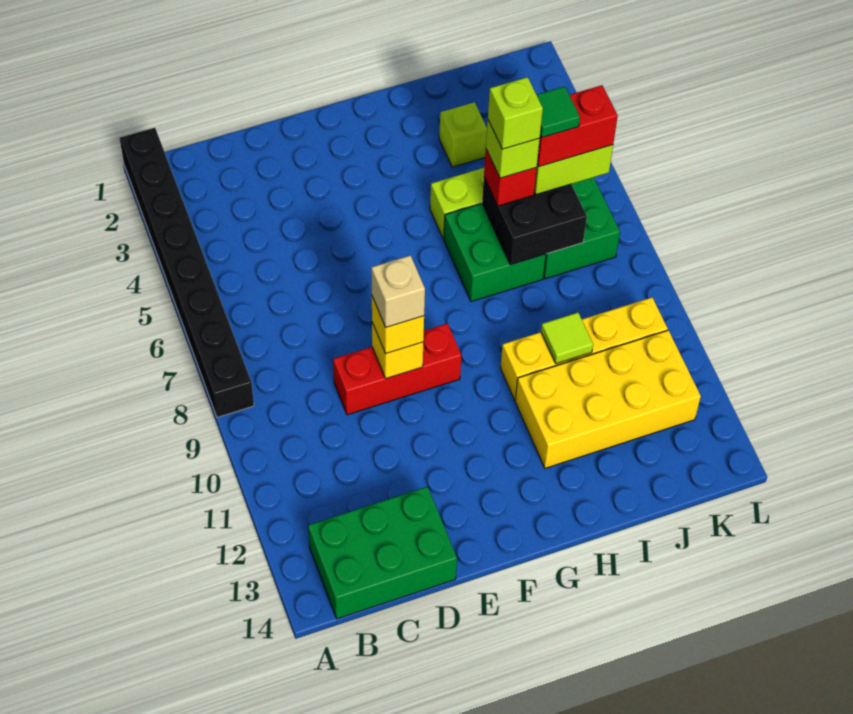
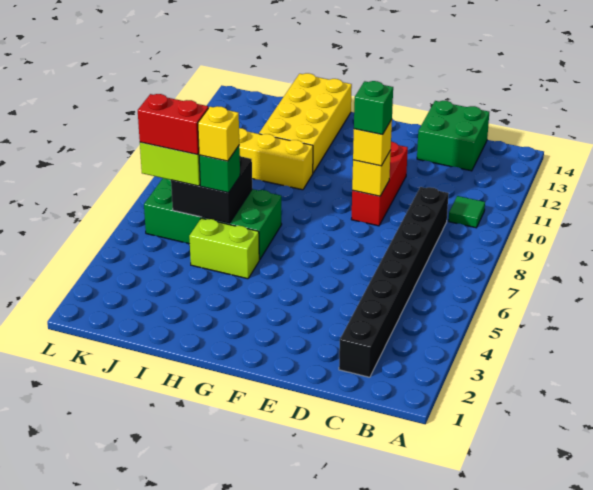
black brick A1:A8 level 1 -> black brick C2:C9 level 1
green brick B13:D14 level 1 -> green brick C13:D14 level 1
red brick D9:F9 level 1 -> red brick E9:E11 level 1
tan brick E9 level 4 -> green brick E9 level 4
yellow brick H11:K12 level 1 -> yellow brick H11:I14 level 1
lime brick I3 level 1 -> none
red brick I6 level 3 -> green brick I6 level 3
lime brick I6 level 4 -> yellow brick I6 level 4
lime brick I6 level 5 -> none
lime tile I10 level 2 -> none
green tile J6 level 5 -> green tile B10 level 1

